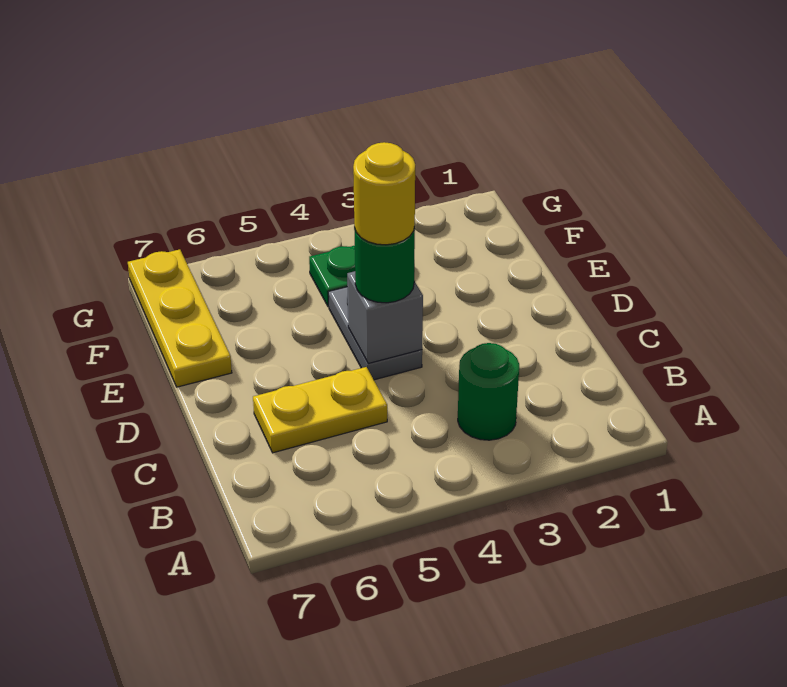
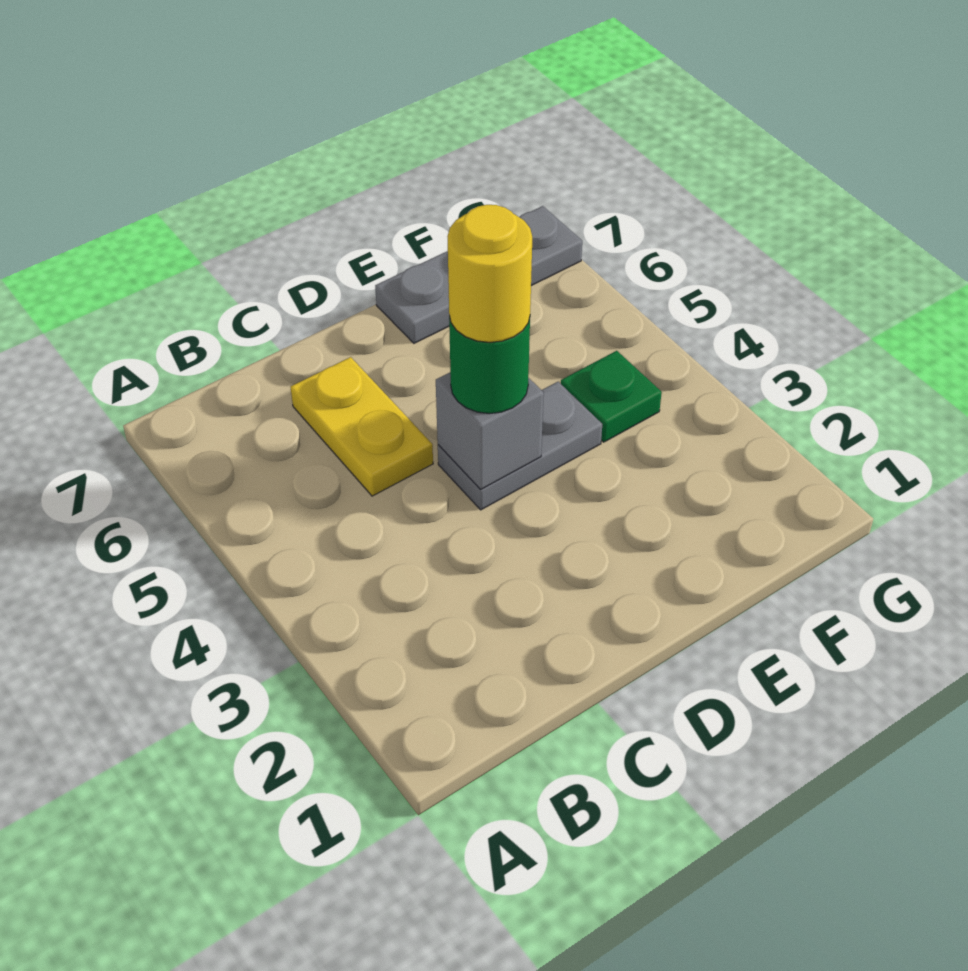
green round brick B3 level 1 -> none
yellow plate E7:G7 level 1 -> grey plate E7:G7 level 1

